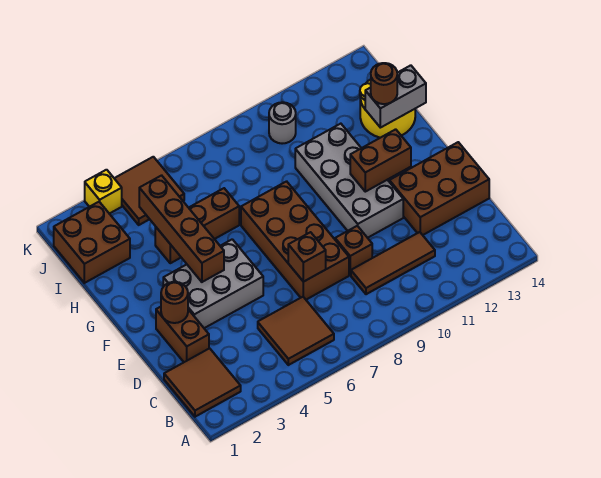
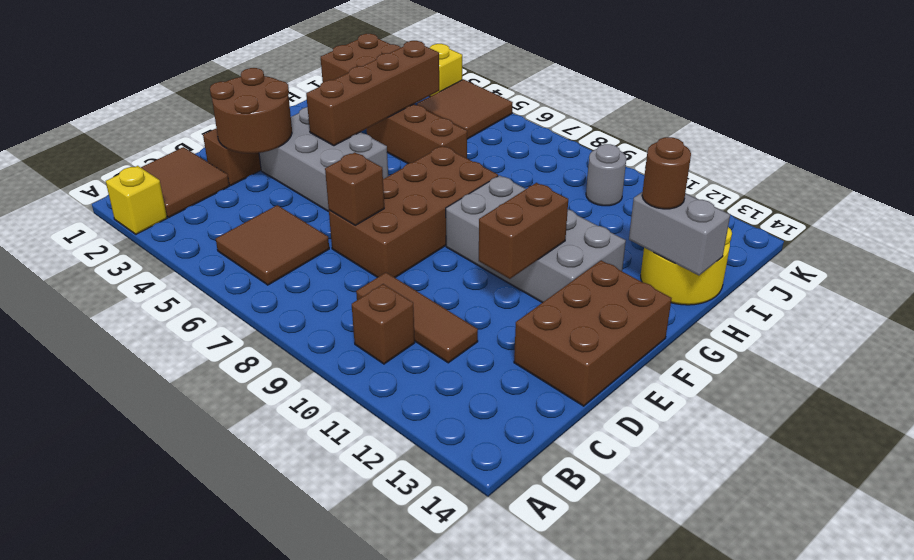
none -> yellow brick A2 level 1
brown brick D9 level 1 -> brown brick B10 level 1
brown brick D12:E14 level 1 -> brown brick D13:F14 level 1
brown round brick E2 level 2 -> brown round brick D2:E3 level 2
grey brick E10:H11 level 1 -> grey brick F9:G12 level 1
brown brick F11:F12 level 2 -> brown brick E11:F11 level 2

